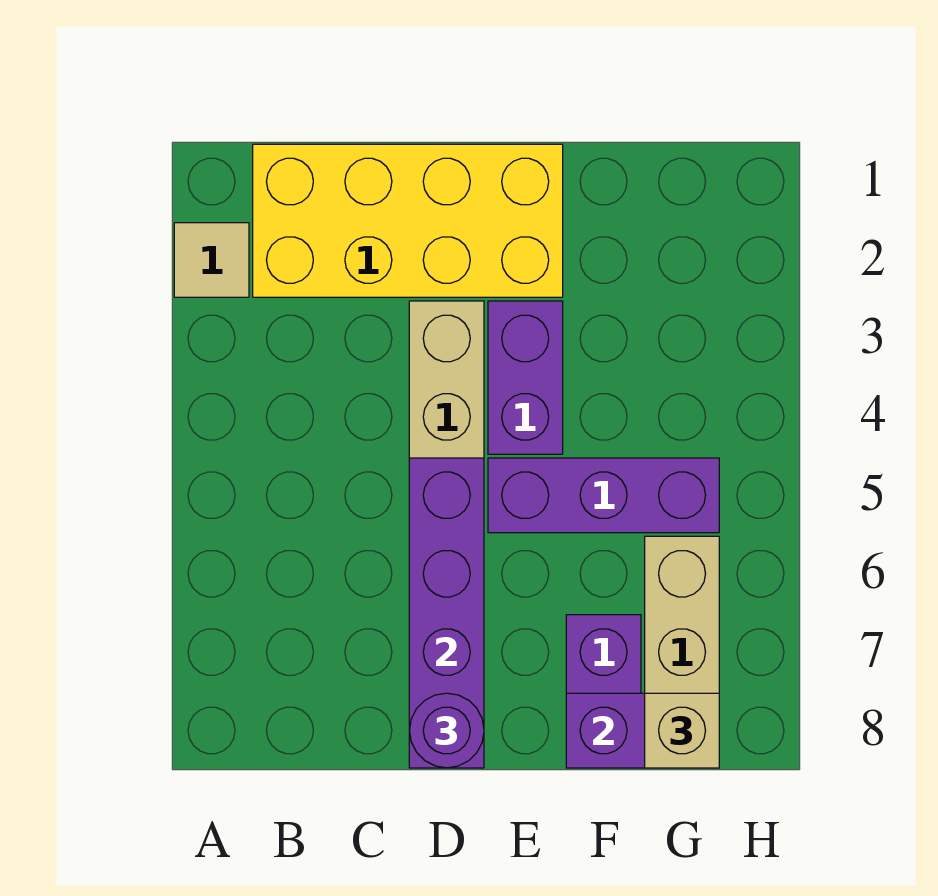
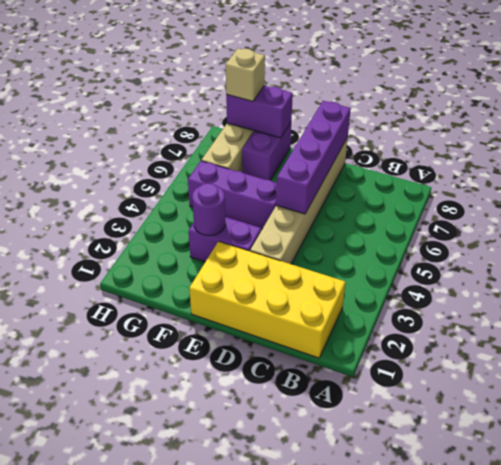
tan tile A2 level 1 -> none
purple round brick D8 level 3 -> purple round brick F3 level 2
purple brick E3:E4 level 1 -> purple brick E3:F3 level 1

